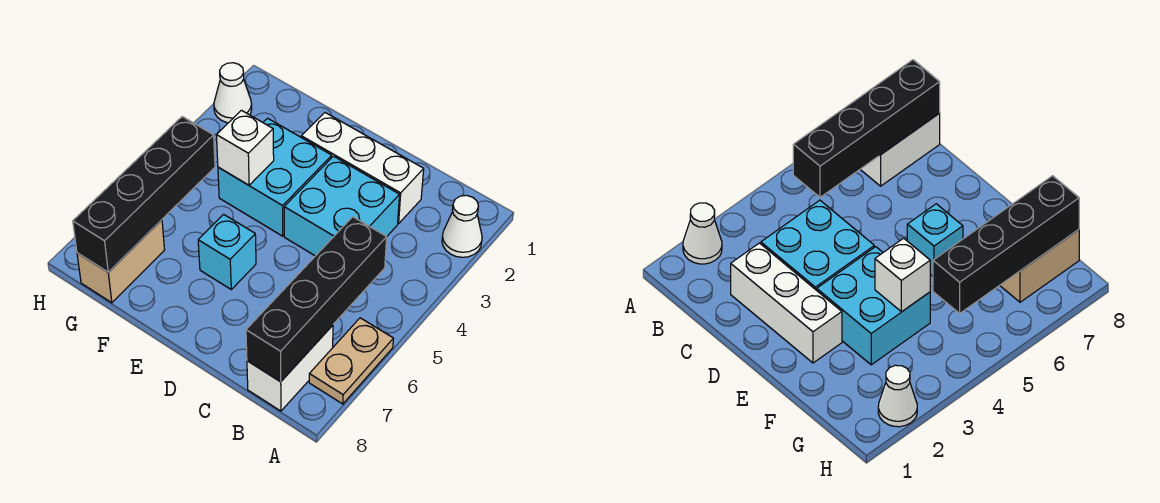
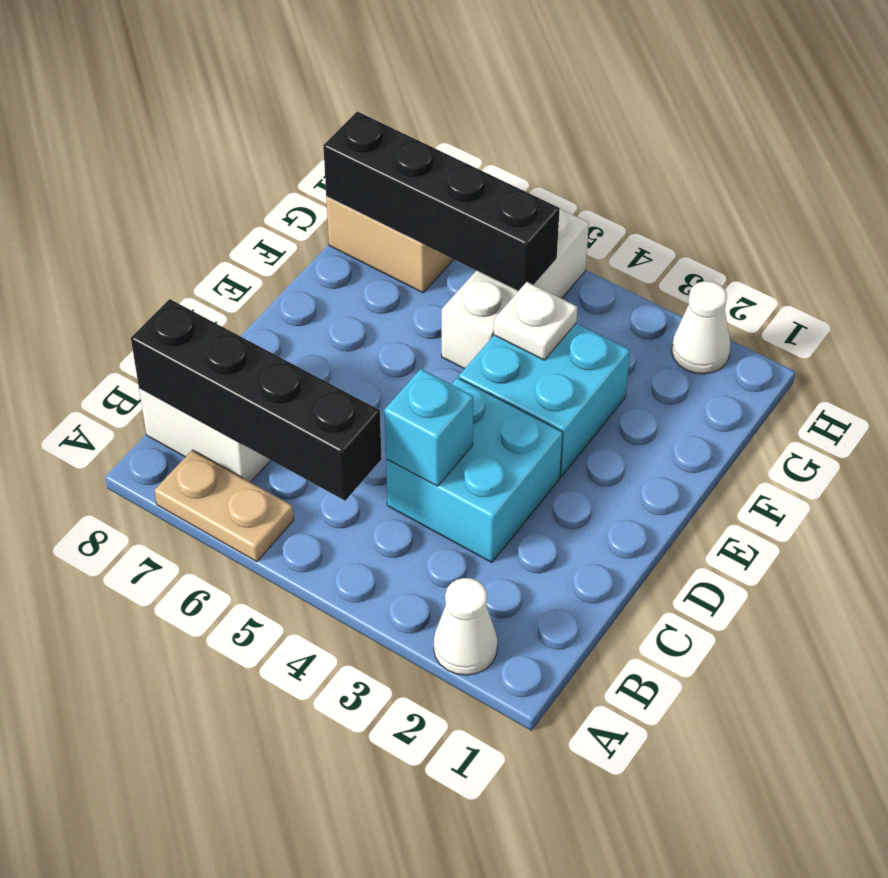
white brick C2:E2 level 1 -> white brick F5:H5 level 1
cyan brick E6 level 1 -> cyan brick C4 level 2
white brick F4 level 2 -> white plate F4 level 2

